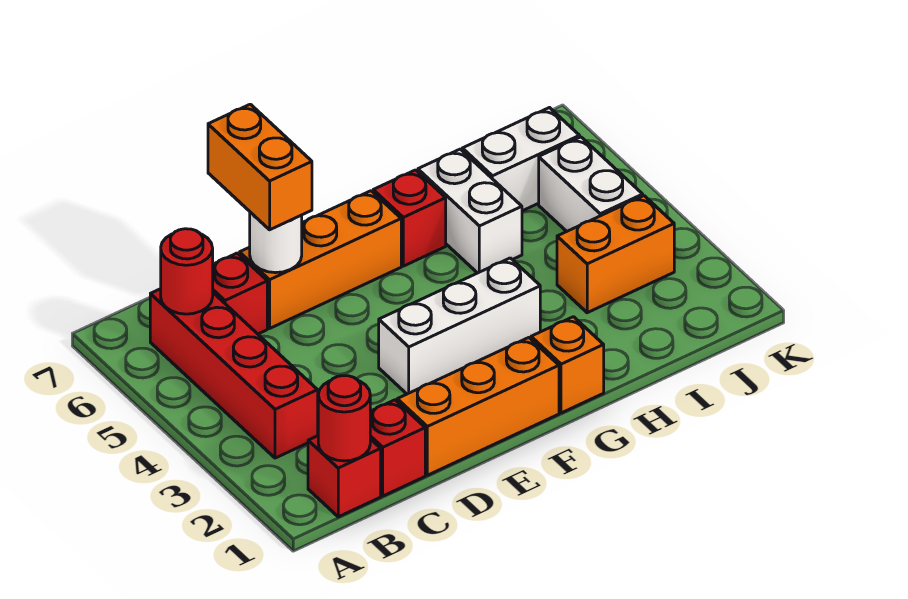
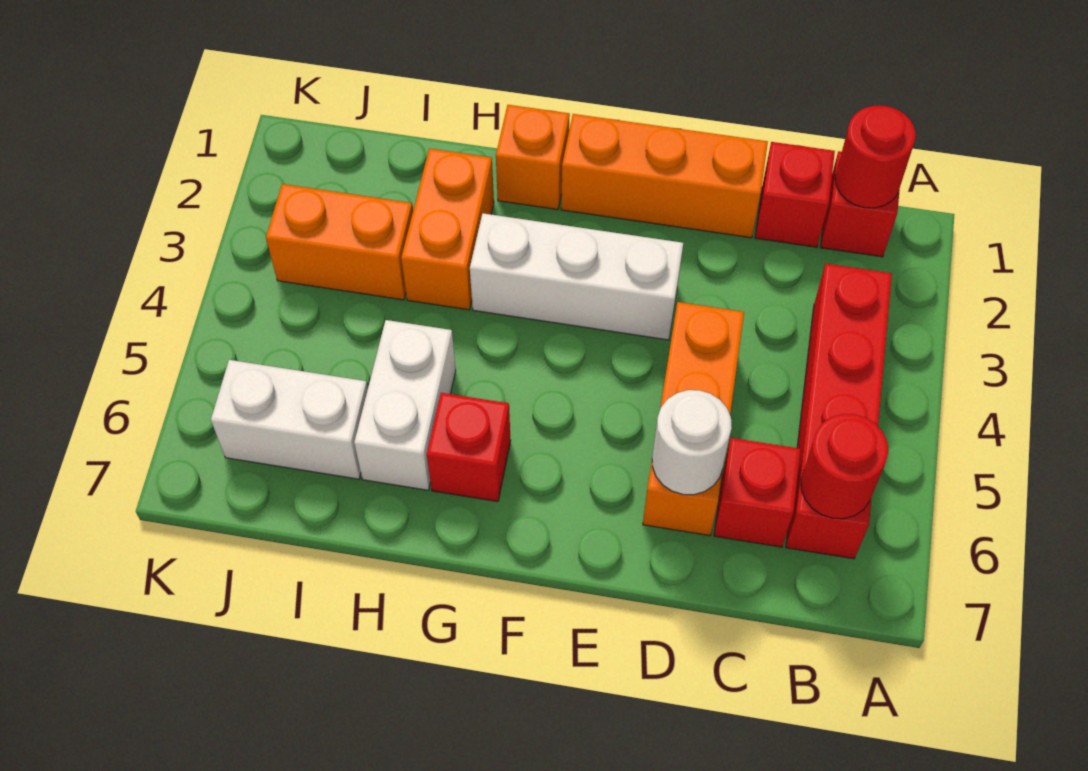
orange brick D6:F6 level 1 -> orange brick D4:D6 level 1
orange brick D6:D7 level 3 -> orange brick H2:H3 level 1
white brick J4:J5 level 1 -> none

